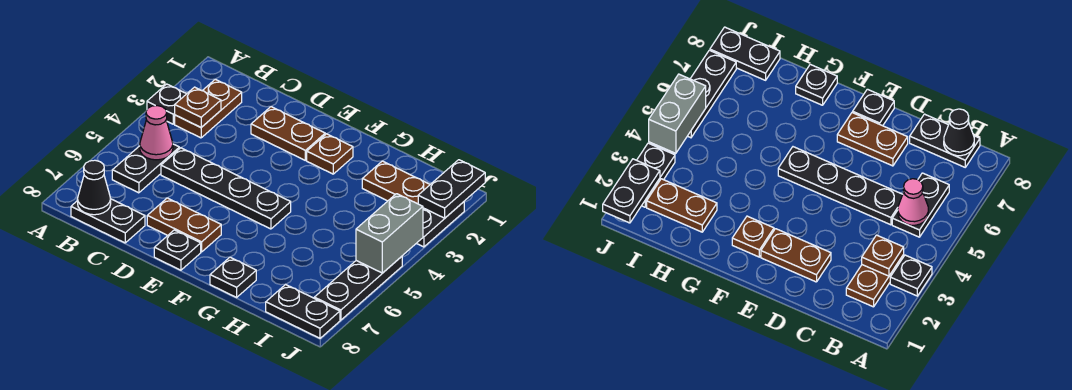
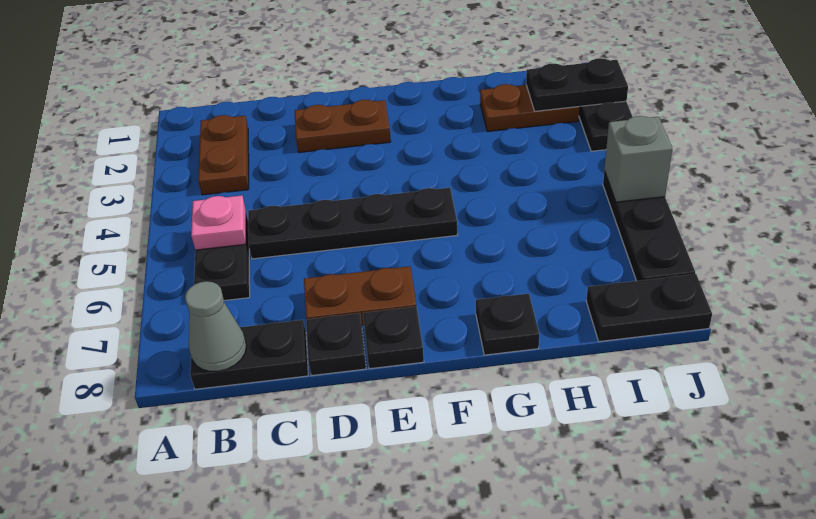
black plate A3 level 1 -> black plate D8 level 1
brown plate B3 level 2 -> none
pink cone B5 level 2 -> pink plate B5 level 2
black cone B8 level 2 -> grey cone B8 level 2
brown plate F2 level 1 -> none
black plate J1:J2 level 2 -> black plate I2:J2 level 2
grey brick J4:J5 level 2 -> grey brick J5 level 2

